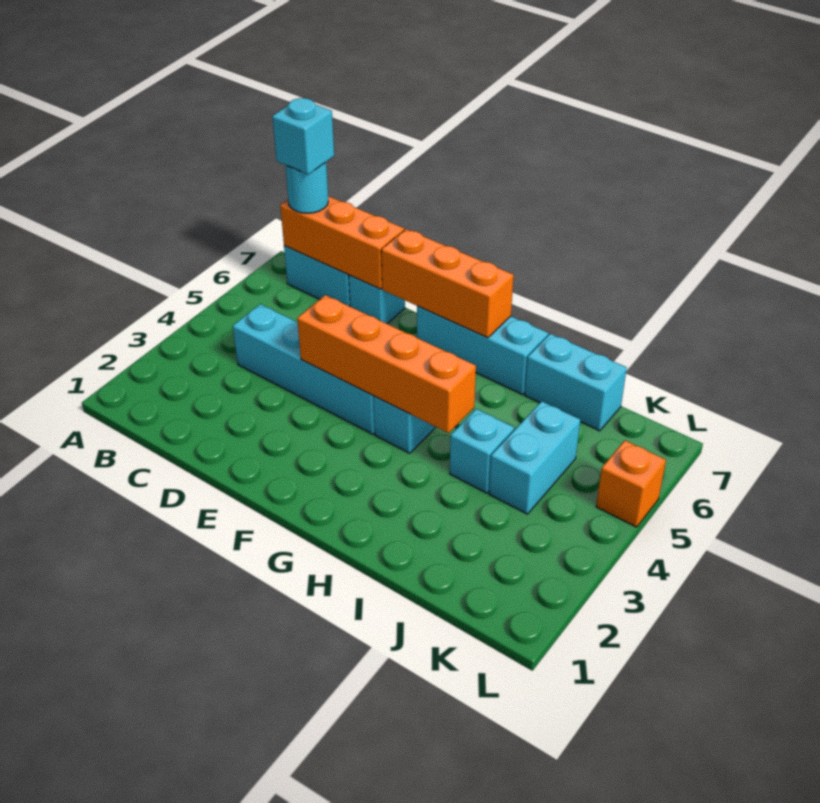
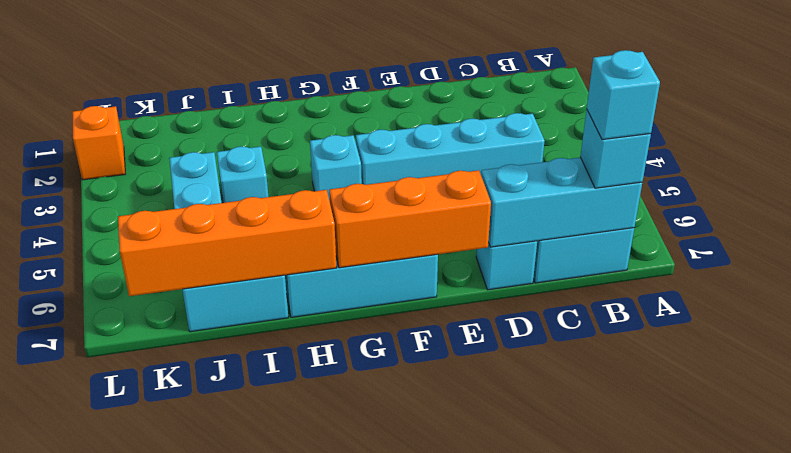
orange brick B7:D7 level 2 -> cyan brick B7:D7 level 2
cyan round brick B7 level 3 -> cyan brick B7 level 3
orange brick E4:H4 level 2 -> orange brick H7:K7 level 2
orange brick L5 level 1 -> orange brick L2 level 1

